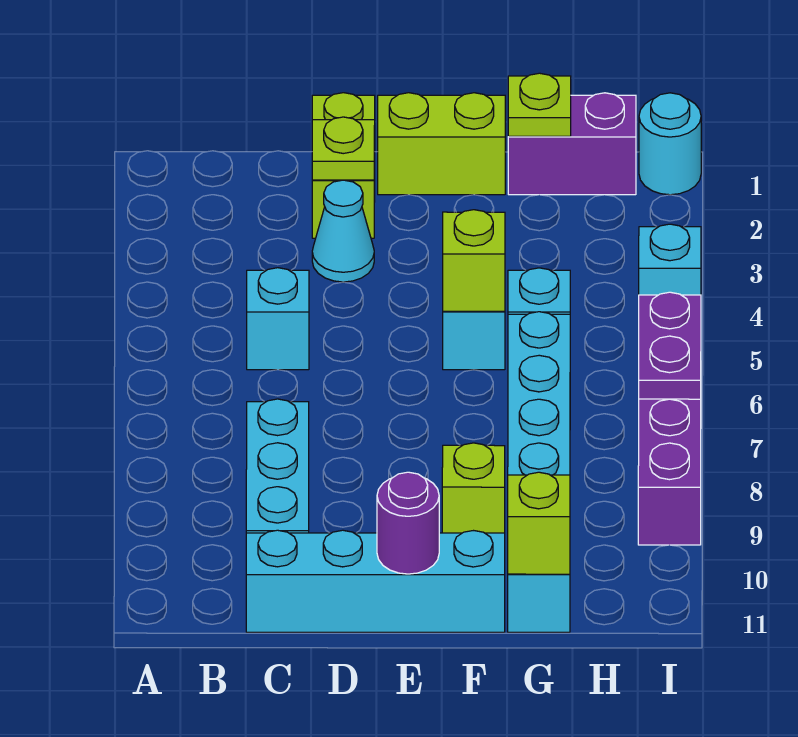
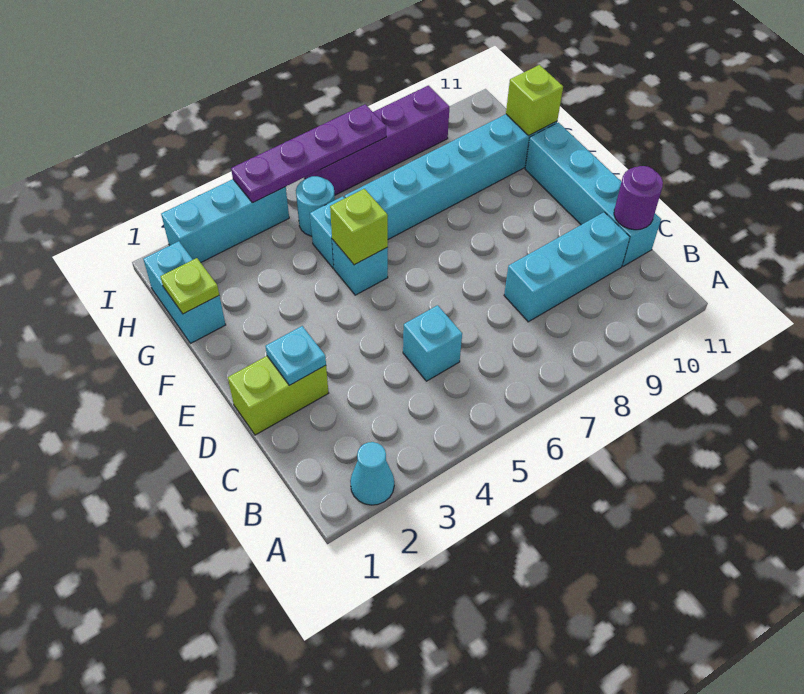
lime plate D2 level 2 -> cyan plate D2 level 2
cyan cone D3 level 1 -> cyan cone A2 level 1
lime brick E1:F1 level 1 -> none
purple round brick E11 level 2 -> purple round brick C11 level 2
lime brick F9 level 1 -> none
purple brick G1:H1 level 1 -> cyan brick G1:H1 level 1
cyan round brick I1 level 1 -> cyan round brick H5 level 1
cyan brick I4 level 1 -> cyan brick I2:I4 level 1
purple plate I6:I7 level 2 -> purple plate I4:I7 level 2

